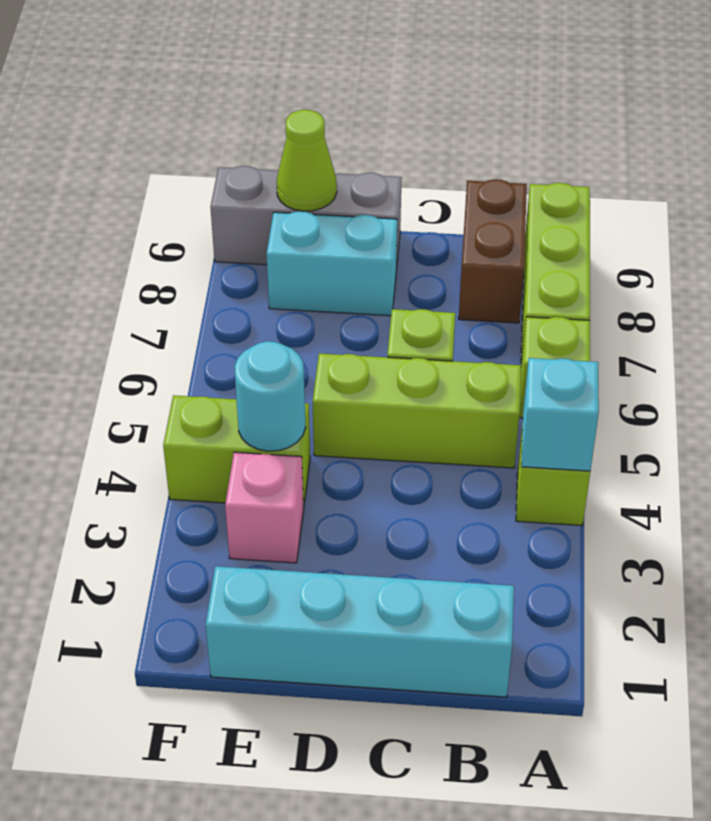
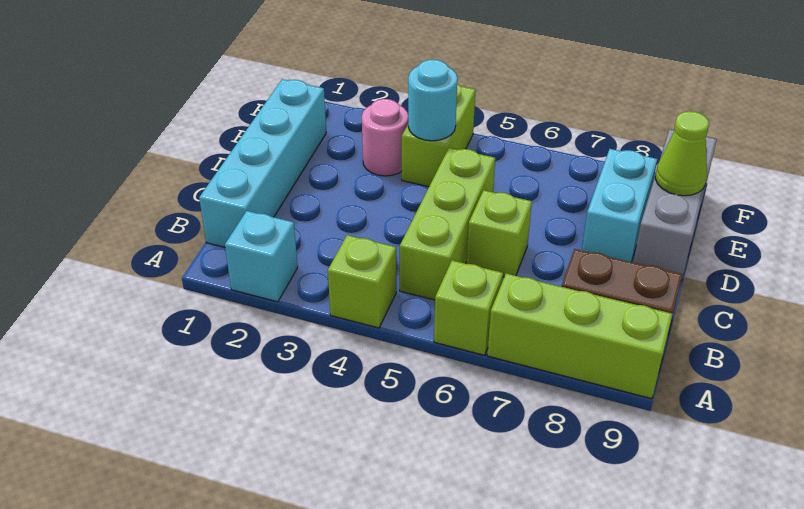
cyan brick A4 level 2 -> cyan brick A2 level 1
pink brick E3 level 1 -> pink round brick E3 level 1

